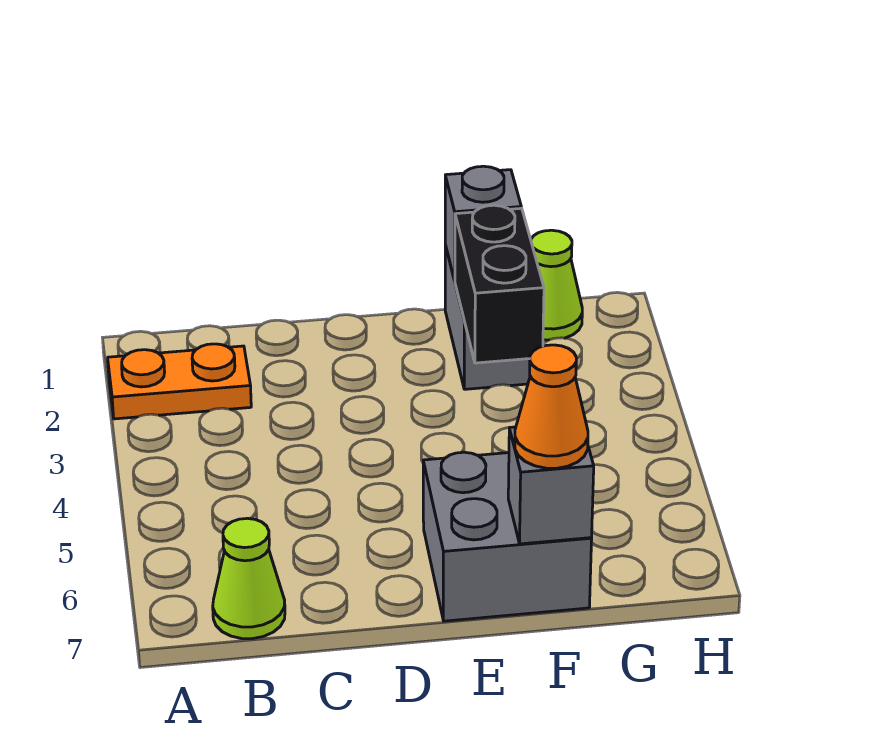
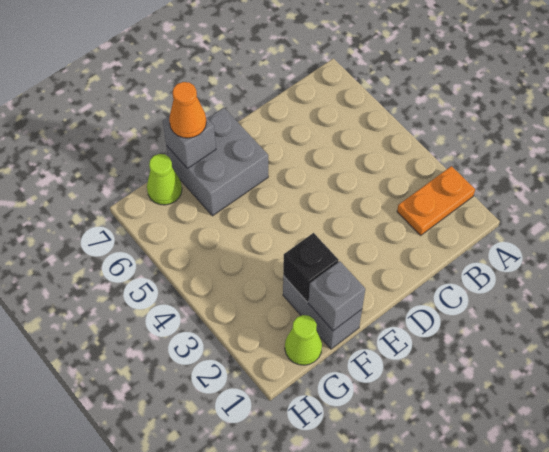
lime cone B7 level 1 -> lime cone G7 level 1
black brick F2:F3 level 2 -> black brick F2 level 2

